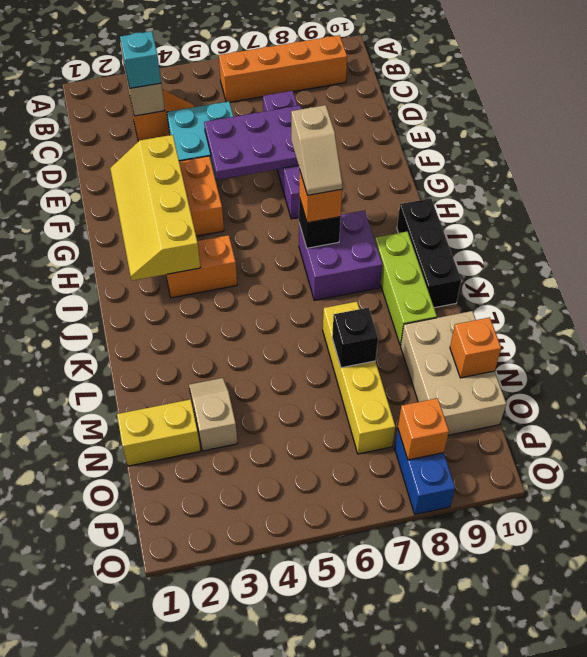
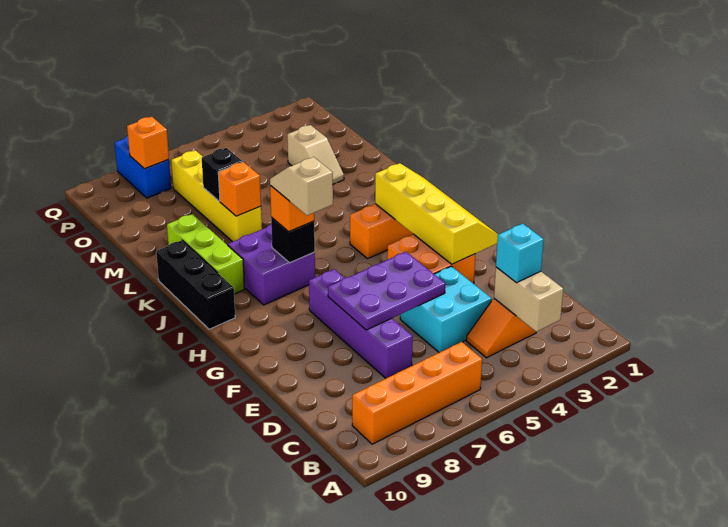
tan brick M9:O10 level 1 -> none
yellow brick N1:N2 level 1 -> none
orange brick N10 level 2 -> orange brick L7 level 2

